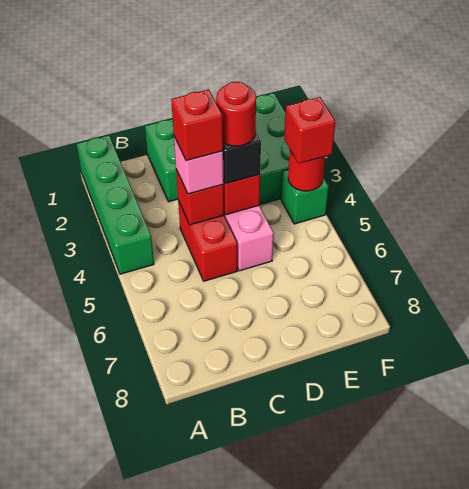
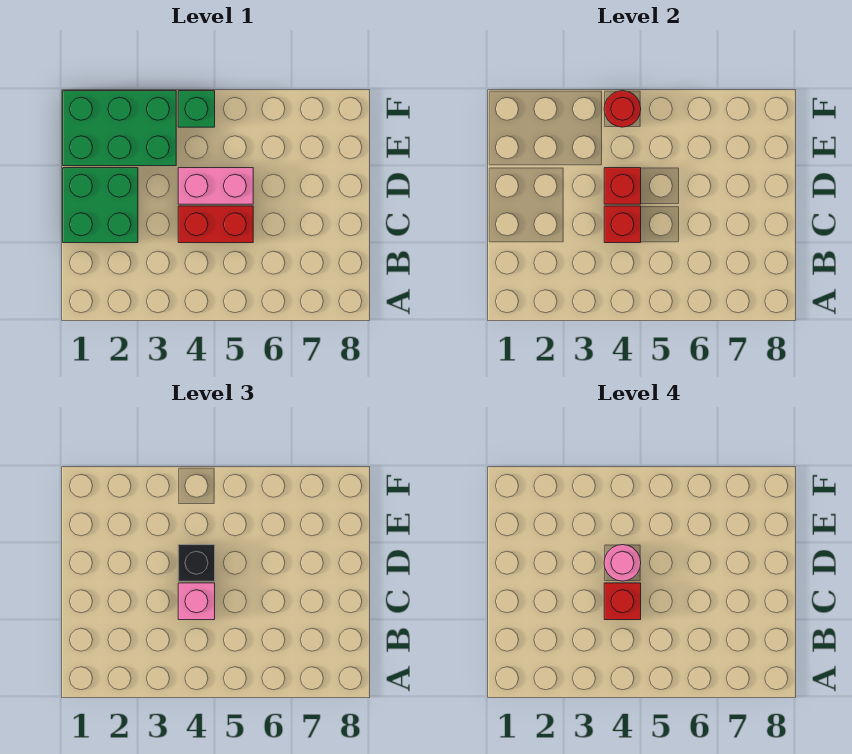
green brick A1:A4 level 1 -> none
red round brick D4 level 4 -> pink round brick D4 level 4
red brick F4 level 3 -> none

